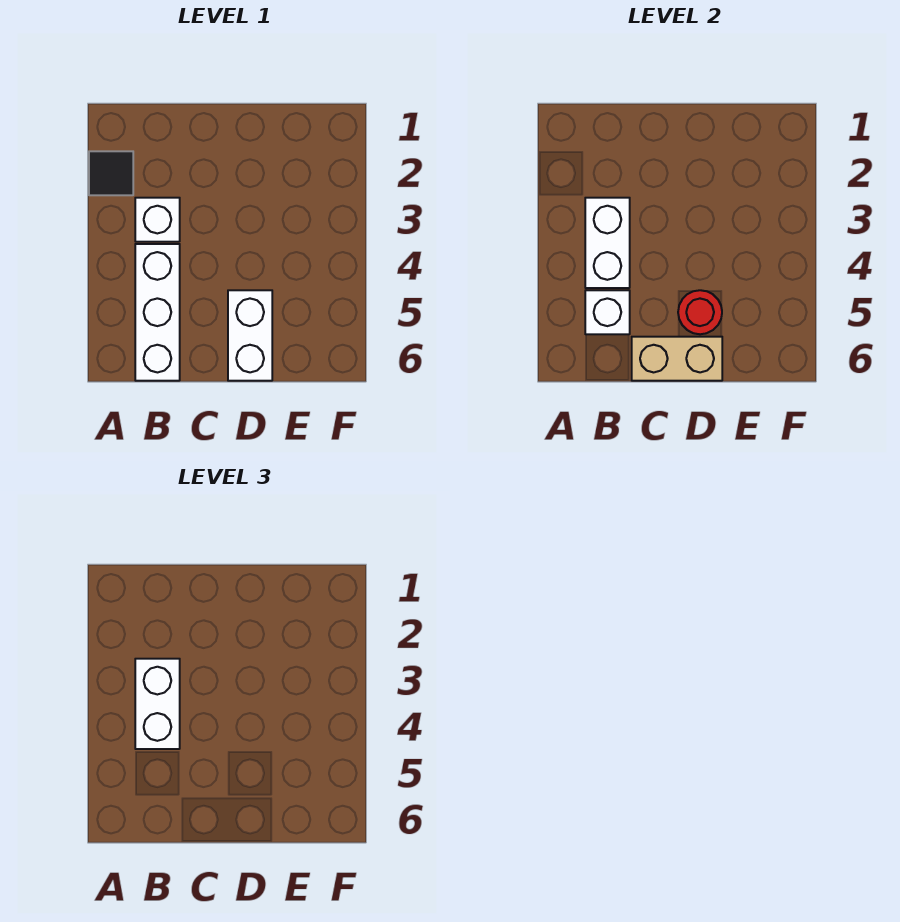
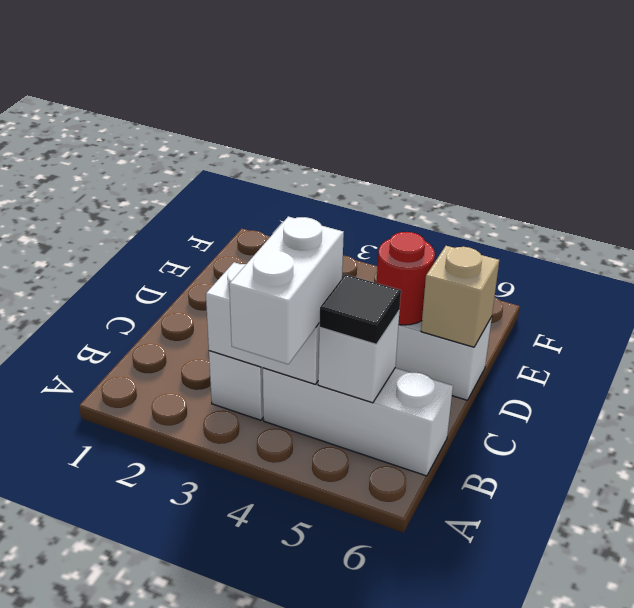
black tile A2 level 1 -> black tile B5 level 3
white brick B3:B4 level 3 -> white brick A4:B4 level 3
tan brick C6:D6 level 2 -> tan brick D6 level 2

